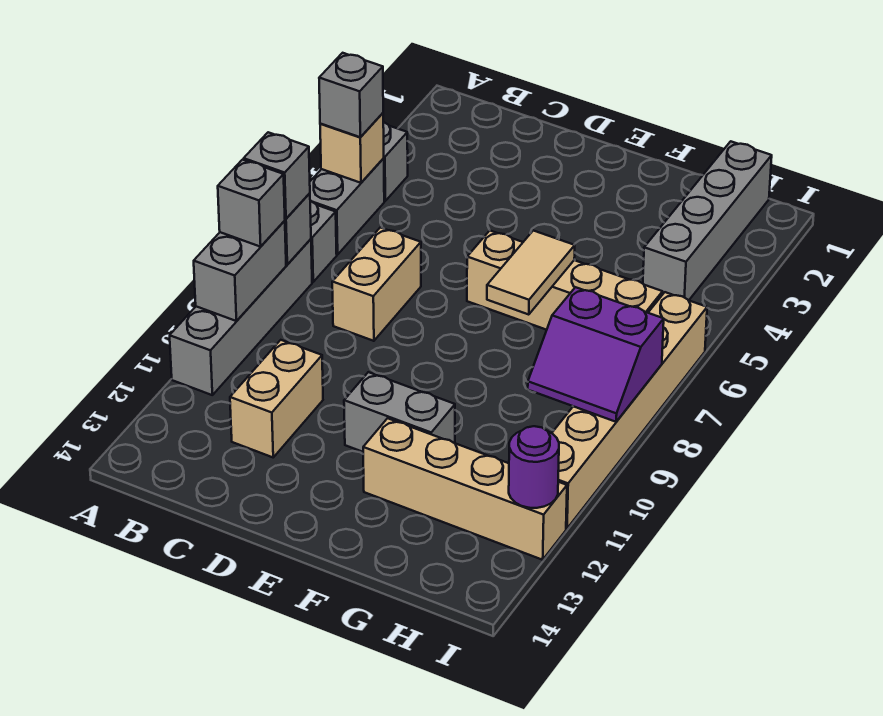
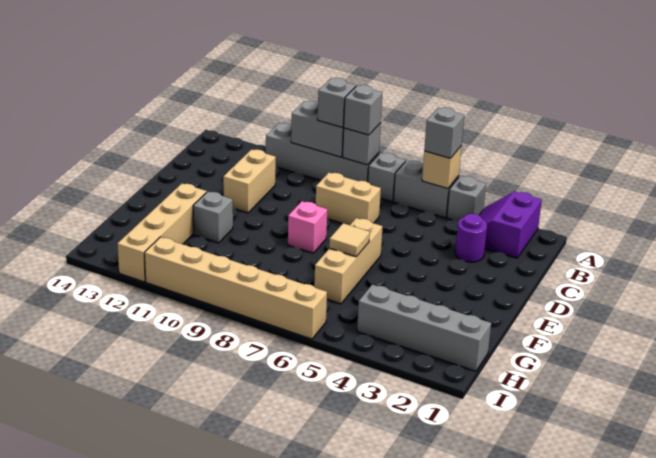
tan brick C11:C12 level 1 -> tan brick C11:D11 level 1
tan brick E6:H6 level 1 -> tan brick E6:G6 level 1
none -> pink brick E8 level 1
grey brick E11:F11 level 1 -> grey brick F11 level 1
tan tile F6:F7 level 2 -> tan tile F6 level 2
purple slope H8:I9 level 2 top 8 -> purple slope A2:B3 level 1 top 2
purple round brick I12 level 2 -> purple round brick C3 level 1

